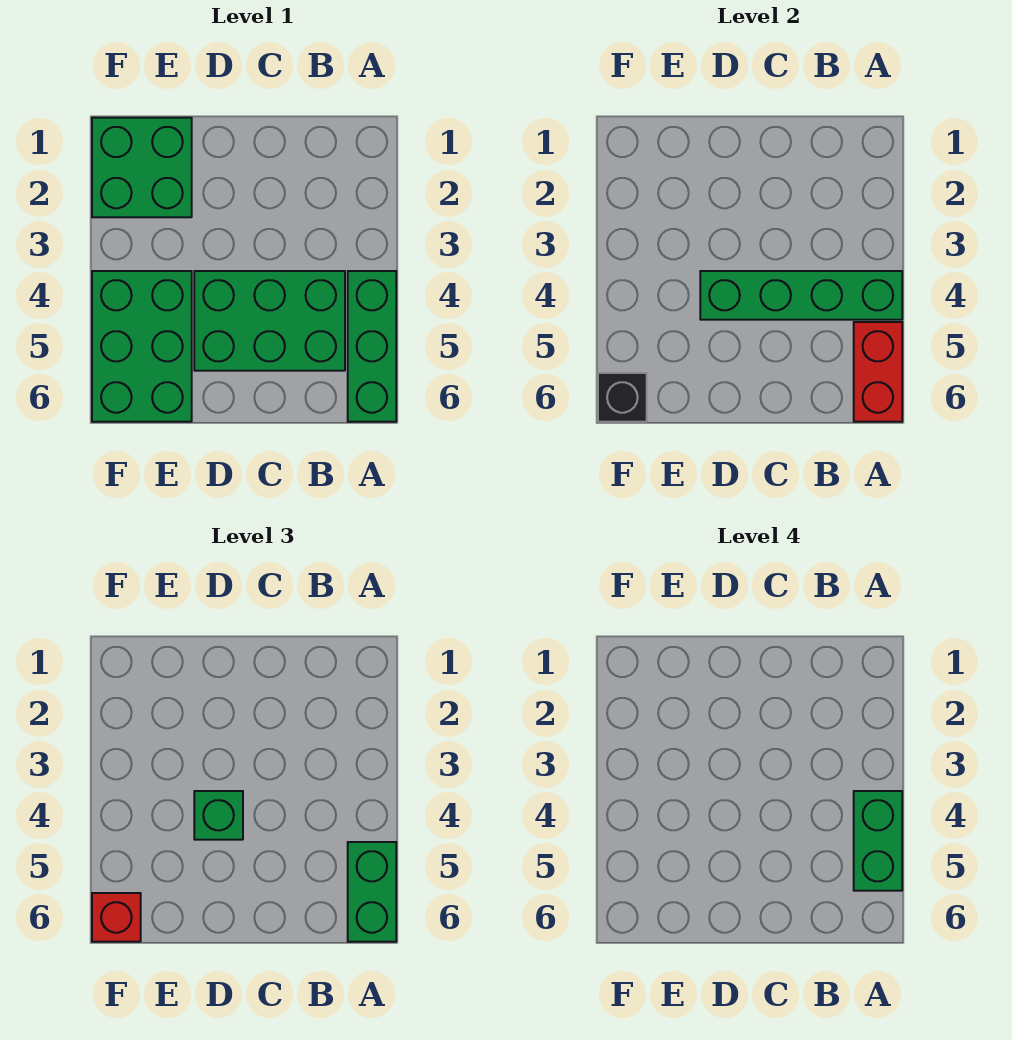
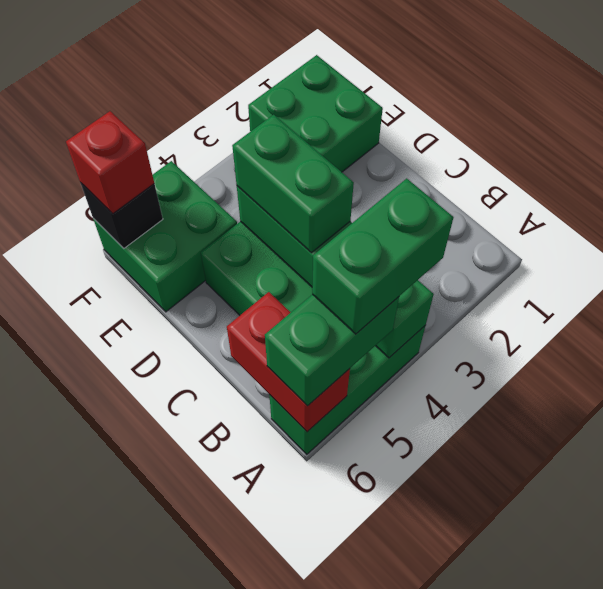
red brick A5:A6 level 2 -> red brick A6:B6 level 2
green brick D4 level 3 -> green brick C4:D4 level 3
green brick E4:F6 level 1 -> green brick E5:F6 level 1

